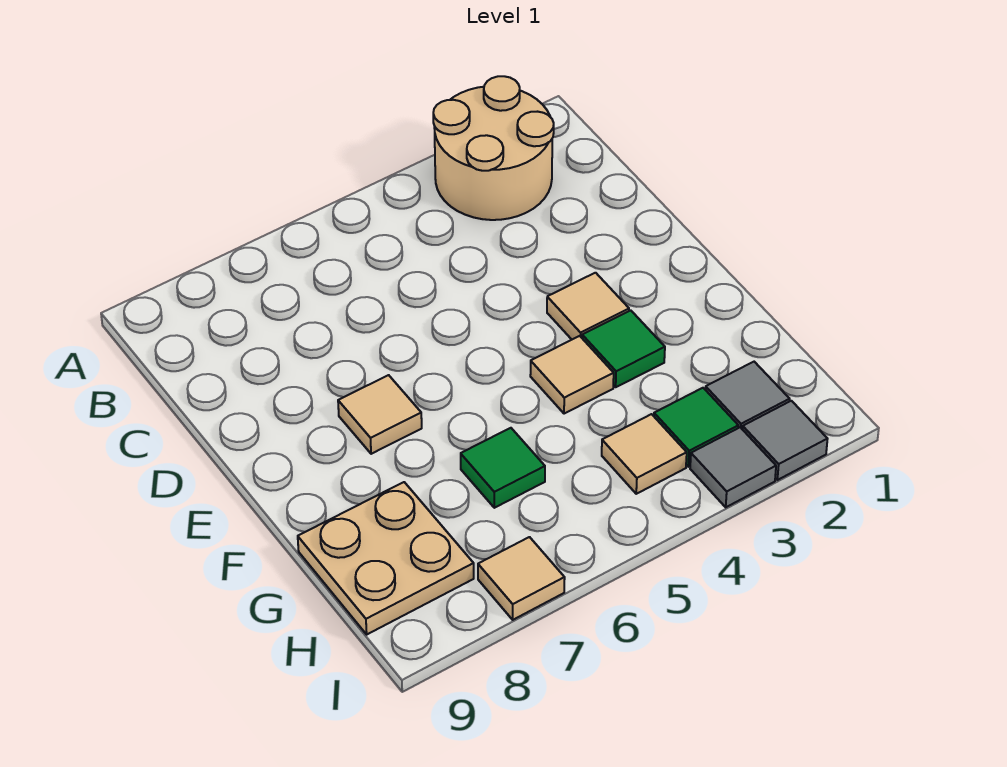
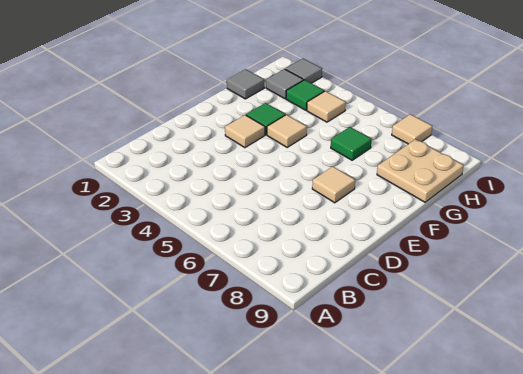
tan round brick A2:B3 level 1 -> none
grey tile I3 level 1 -> grey tile G1 level 1

